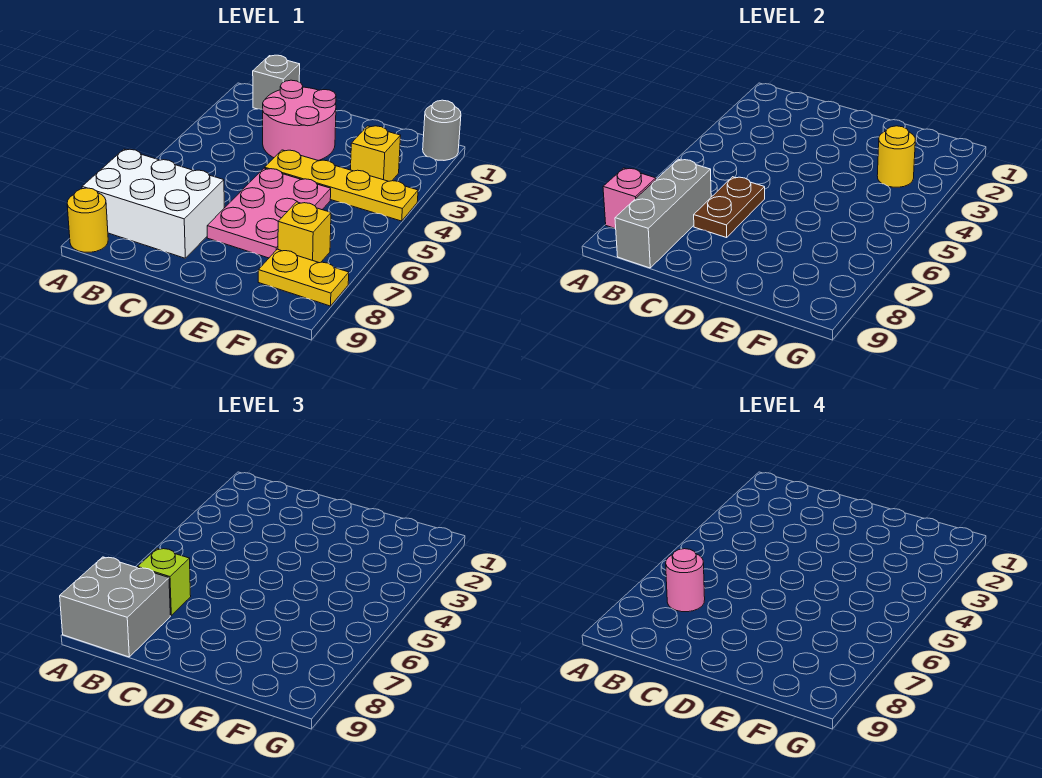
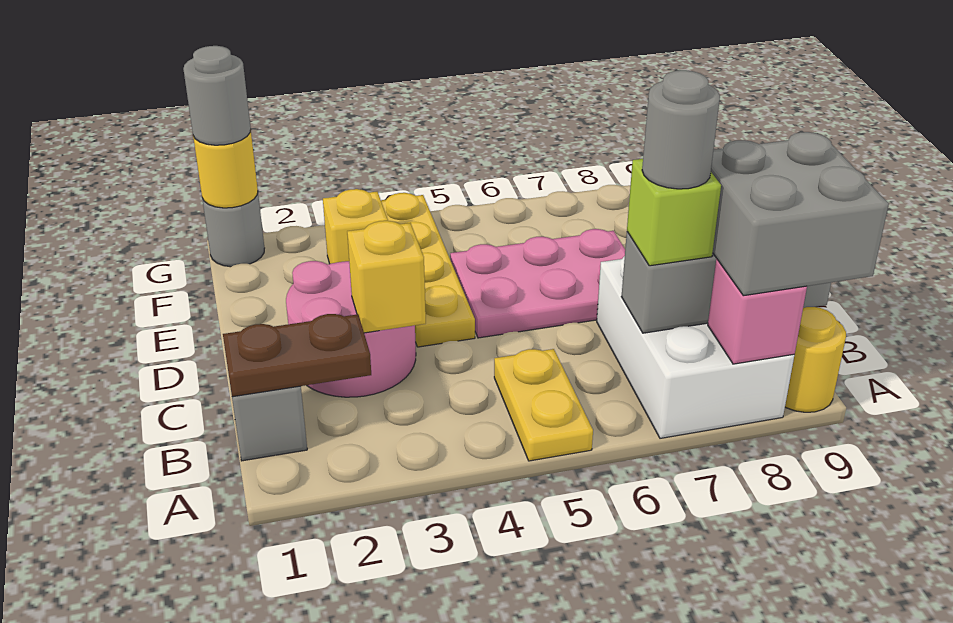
pink round brick B7 level 4 -> grey round brick B7 level 4
brown plate C6:C7 level 2 -> brown plate B1:B2 level 2
yellow round brick F3 level 2 -> yellow round brick G1 level 2
yellow brick F7 level 1 -> yellow brick C3 level 2
yellow plate F8:G8 level 1 -> yellow plate A5:B5 level 1
none -> grey round brick G1 level 3

